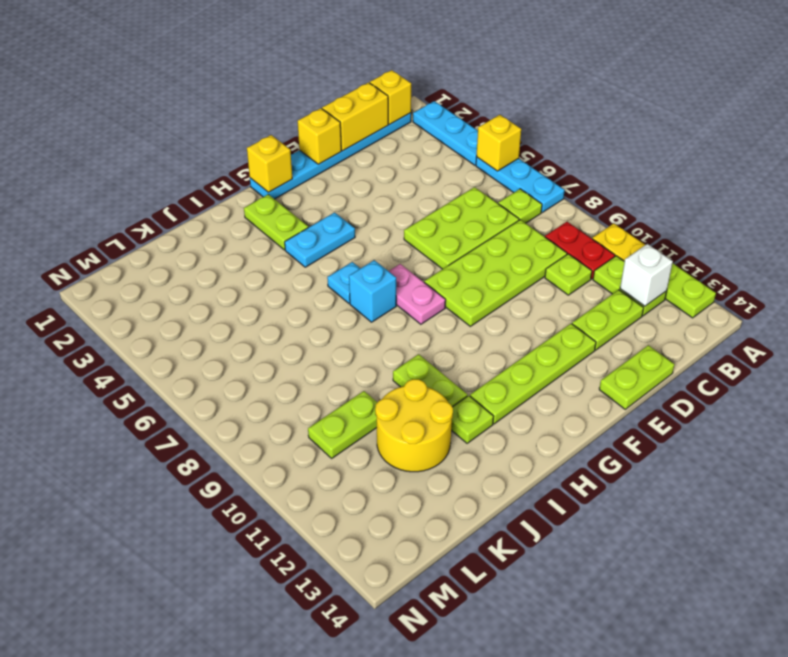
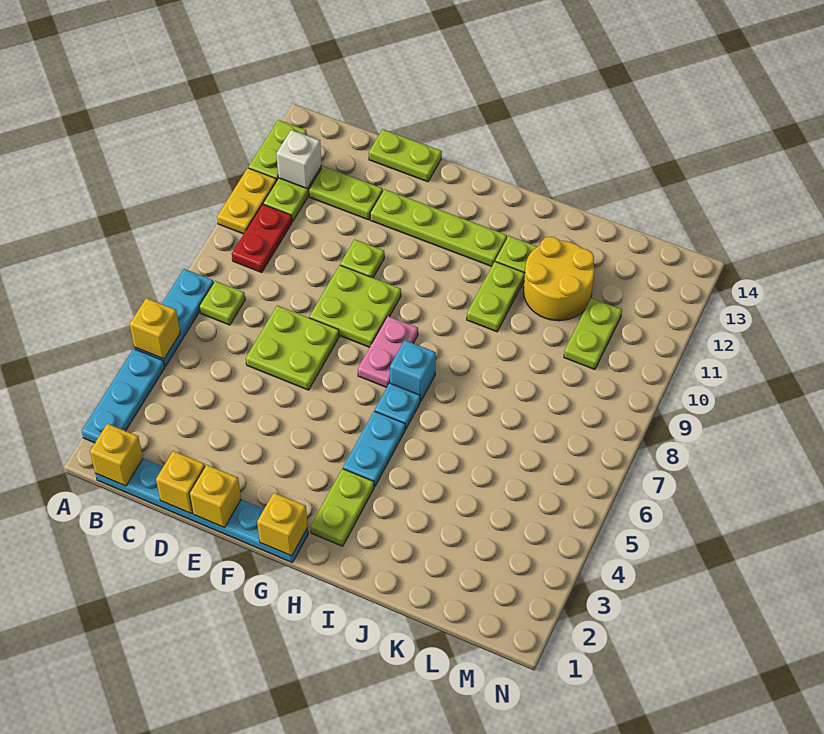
yellow brick C1:D1 level 2 -> yellow brick D1 level 2
lime plate C6:E7 level 1 -> lime plate D6:E7 level 1
lime plate C8:F9 level 1 -> lime plate E8:F9 level 1
lime plate C10 level 1 -> lime plate E10 level 1
cyan plate G4:H4 level 1 -> cyan plate H4:H5 level 1
lime plate K10:L10 level 1 -> lime plate L10:L11 level 1

